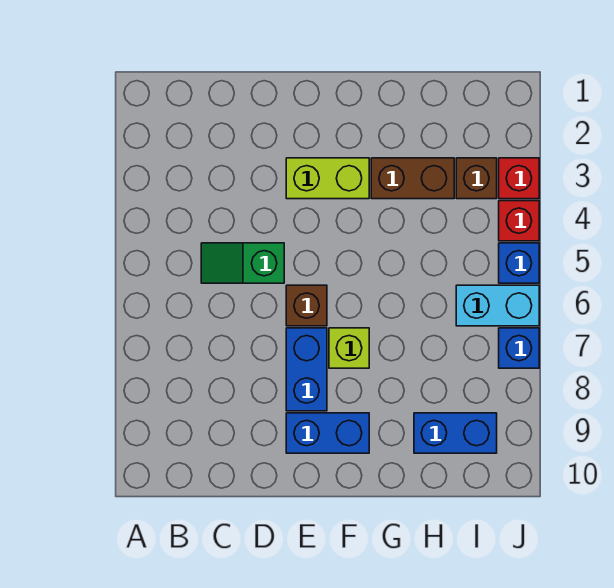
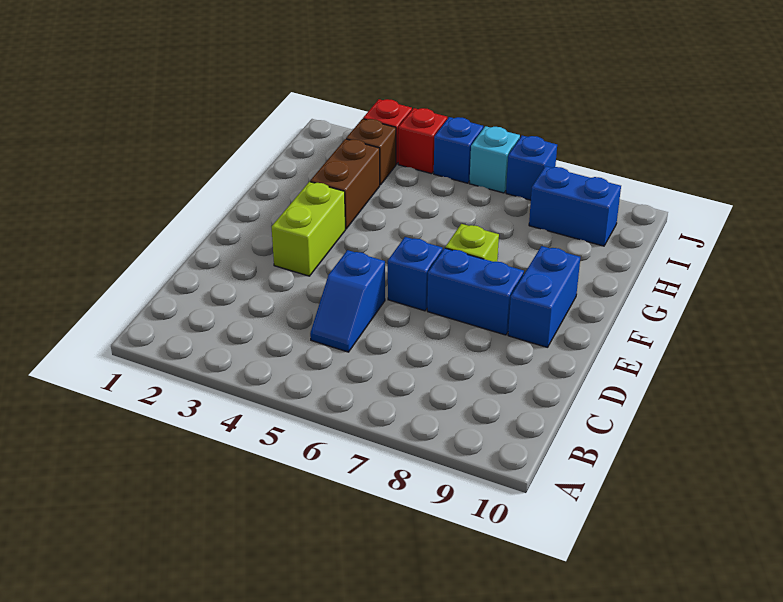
green slope C5:D5 level 1 top D -> blue slope C5:D5 level 1 top D
brown brick E6 level 1 -> blue brick E6 level 1
blue brick H9:I9 level 1 -> blue brick I8:I9 level 1
cyan brick I6:J6 level 1 -> cyan brick J6 level 1

